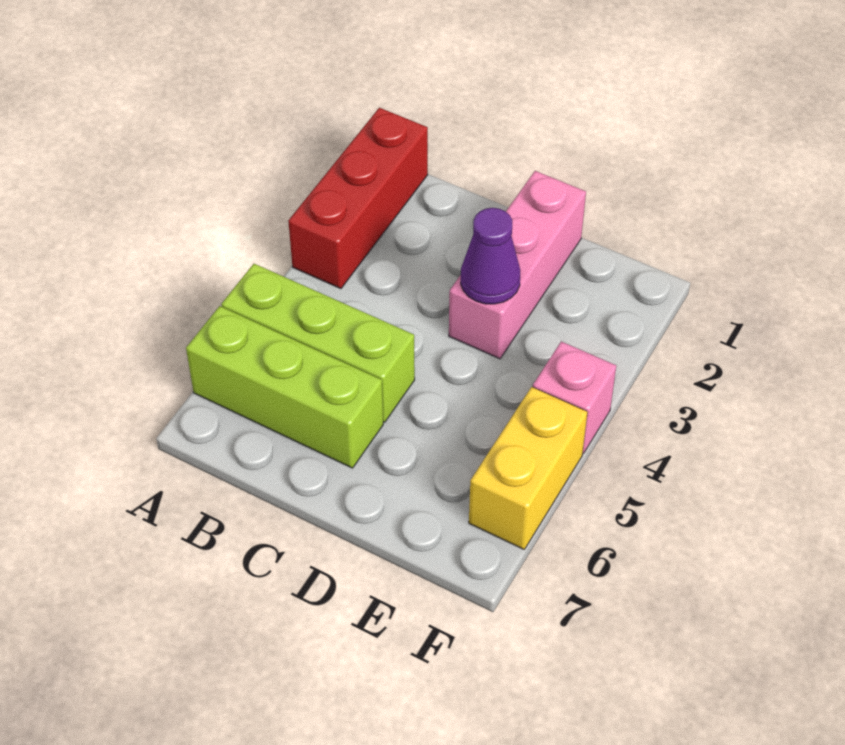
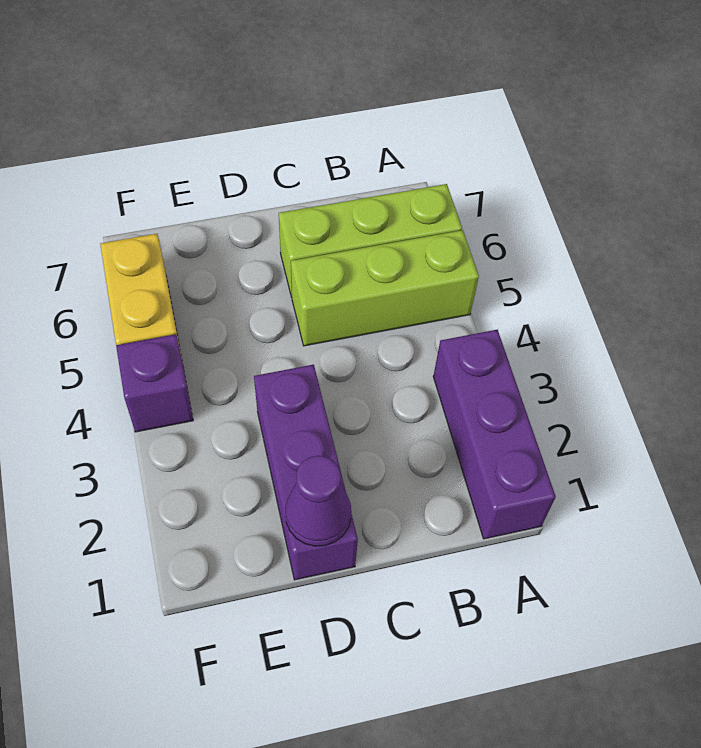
red brick A1:A3 level 1 -> purple brick A1:A3 level 1
pink brick D1:D3 level 1 -> purple brick D1:D3 level 1
purple cone D3 level 2 -> purple cone D1 level 2
pink brick F4 level 1 -> purple brick F4 level 1

